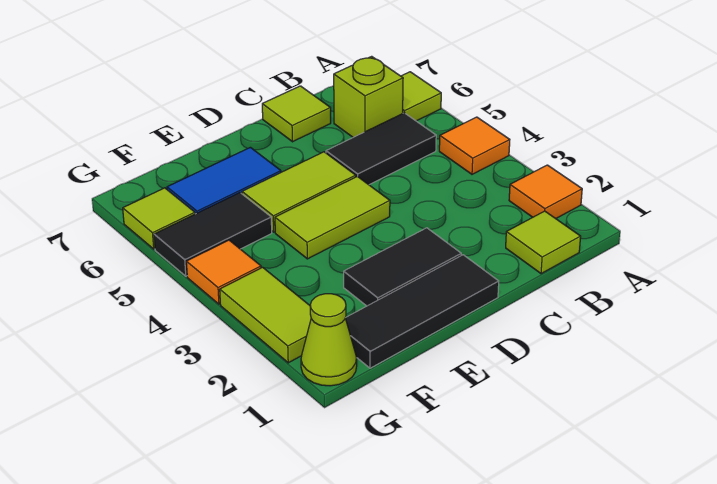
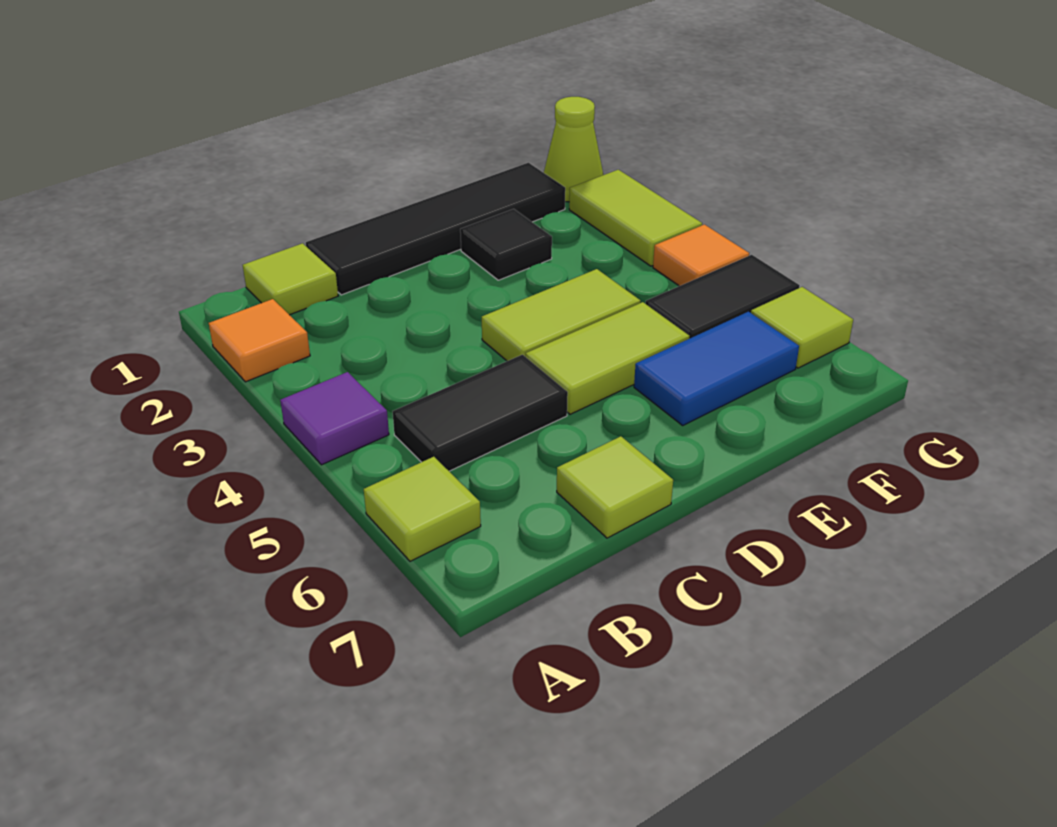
orange tile A4 level 1 -> purple tile A4 level 1
lime brick B6 level 1 -> none
black tile D1:F1 level 1 -> black tile C1:F1 level 1
black tile D2:E2 level 1 -> black tile E2 level 1

